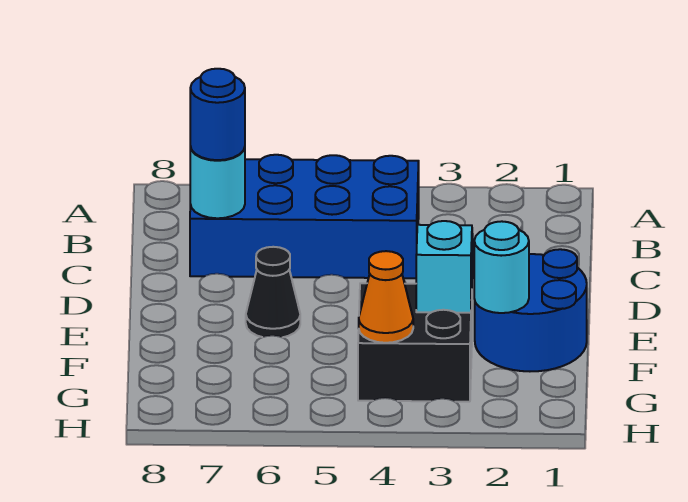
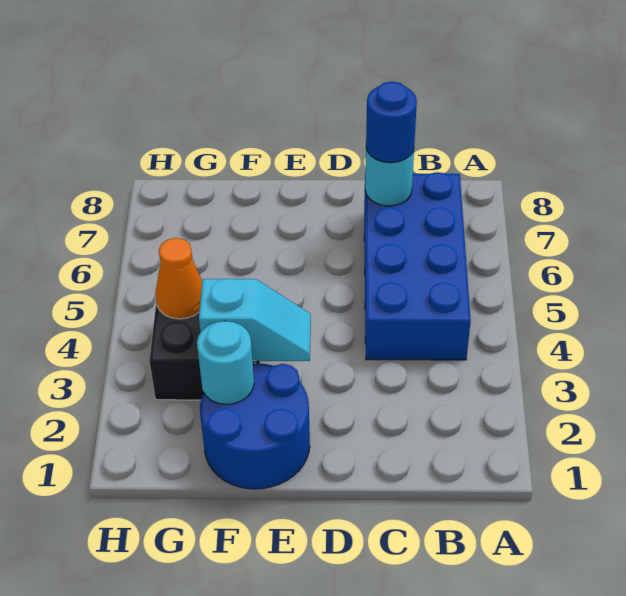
black cone E6 level 1 -> none

